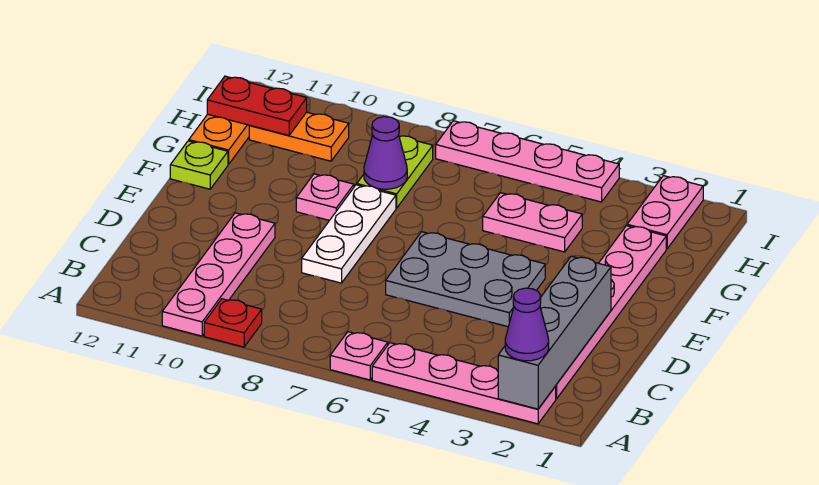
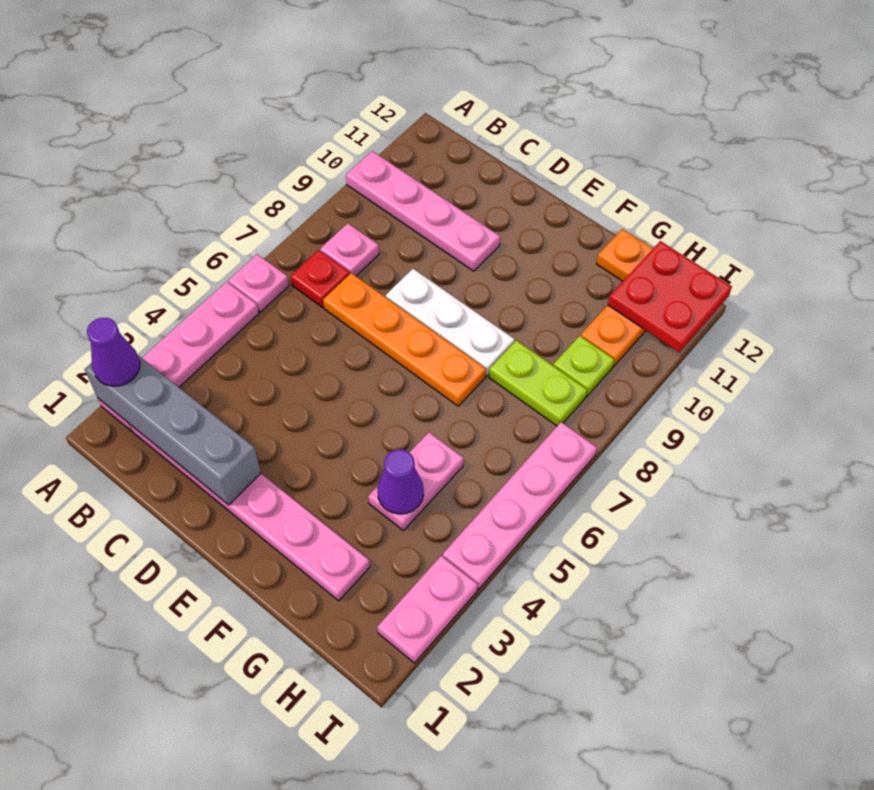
red plate A9 level 1 -> red plate B7 level 1
none -> orange plate C7:F7 level 1
grey plate D4:E6 level 1 -> none
pink plate F9 level 1 -> pink plate B8 level 1
lime plate F12 level 1 -> lime plate H9 level 1
purple cone G8 level 2 -> purple cone G4 level 2
pink plate H2:I2 level 1 -> pink plate I2:I3 level 1
red plate H11:H12 level 2 -> red plate H11:I12 level 2

